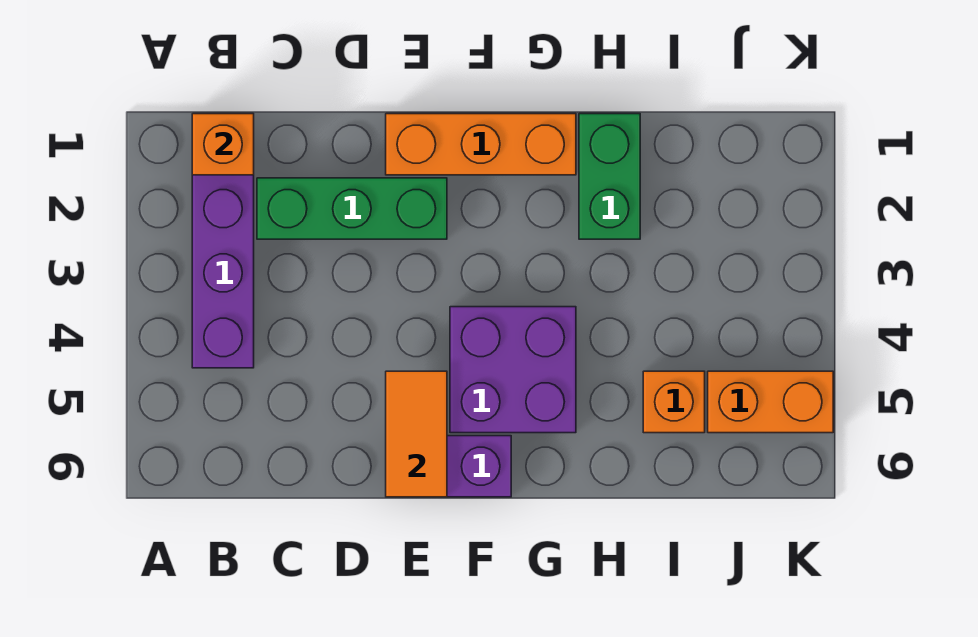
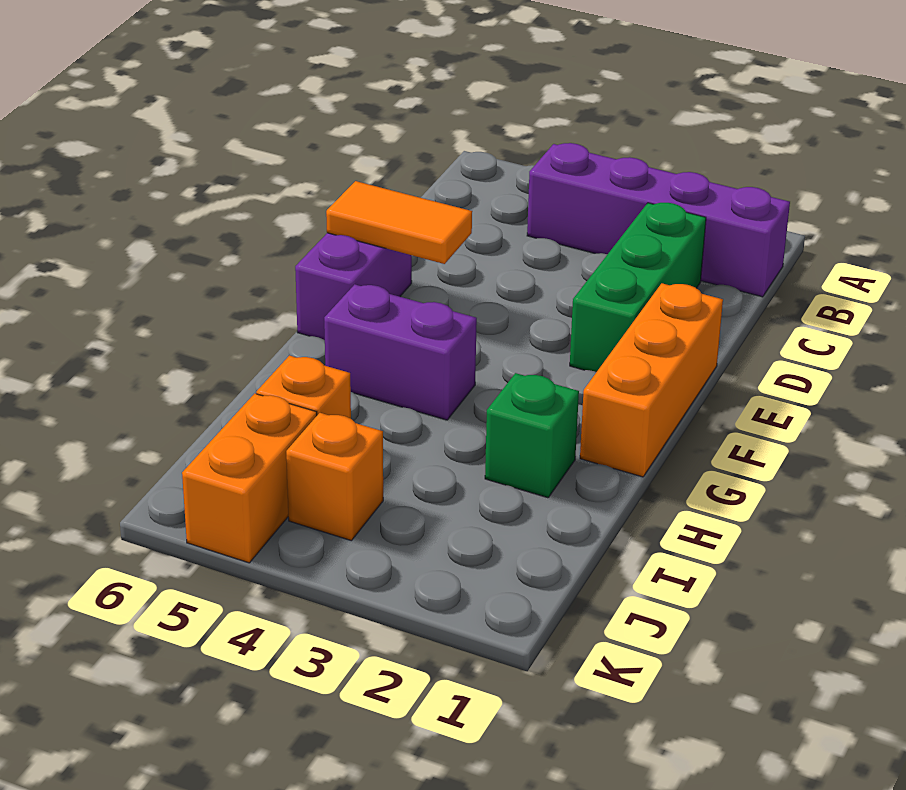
orange brick B1 level 2 -> orange brick J4 level 1
purple brick F4:G5 level 1 -> purple brick G4:G5 level 1
green brick H1:H2 level 1 -> green brick H2 level 1

